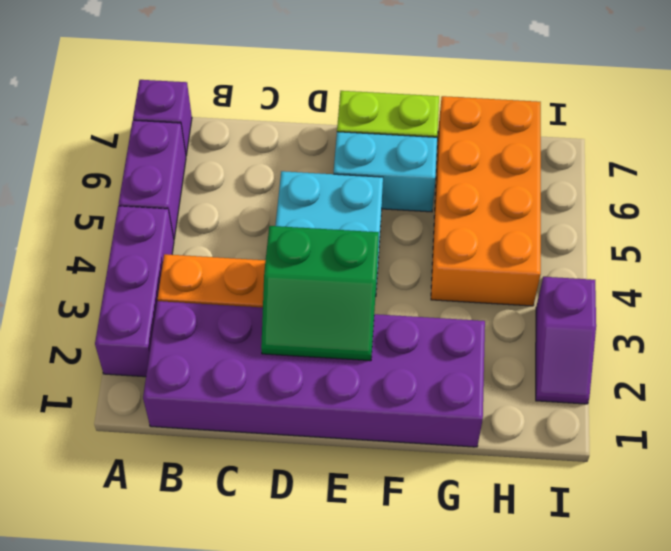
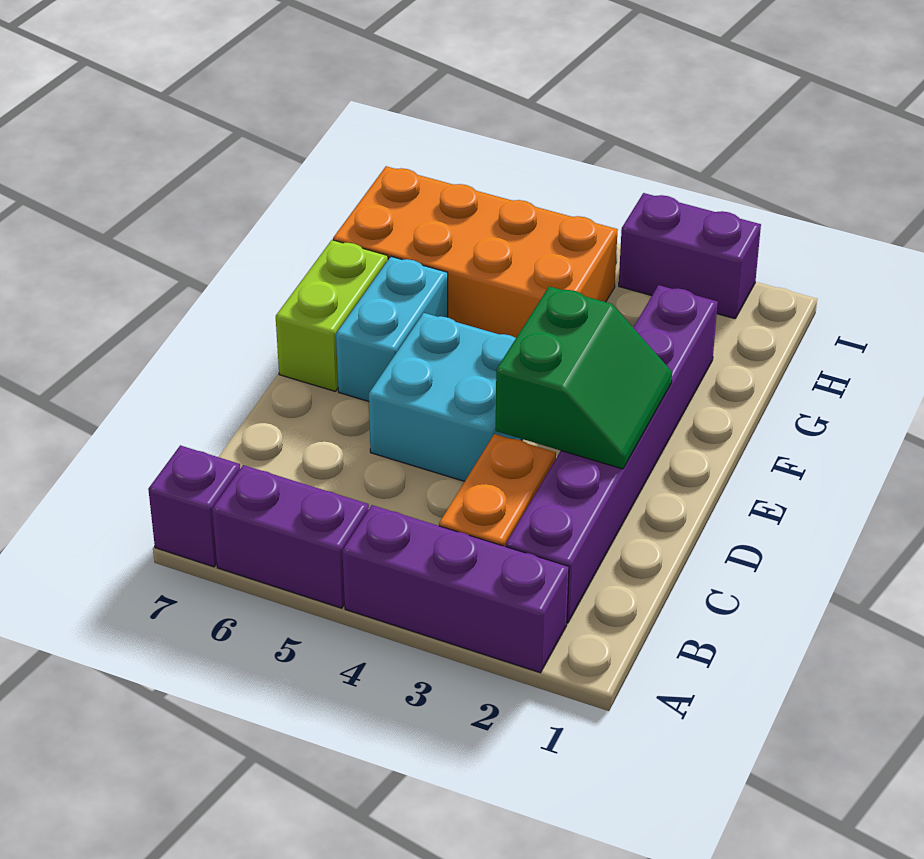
purple brick B1:G2 level 1 -> purple brick B2:G2 level 1
purple slope I2:I3 level 1 top 3 -> purple brick I2:I3 level 1

